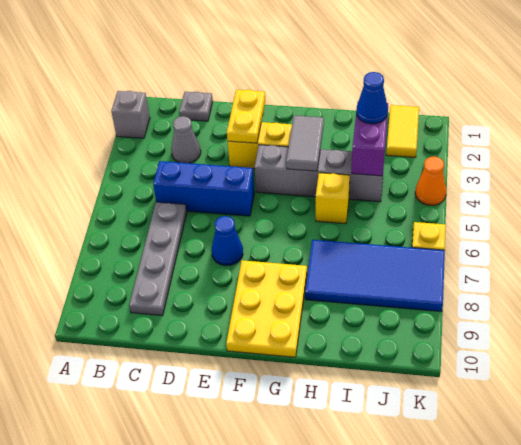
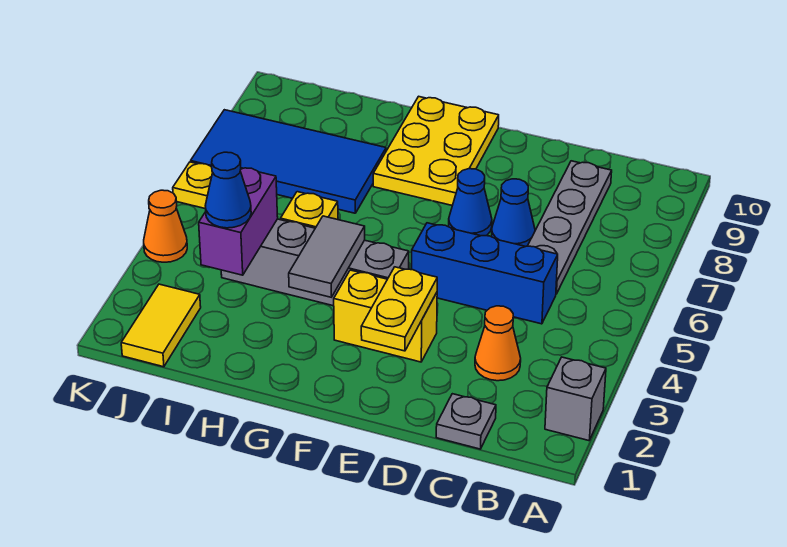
grey cone C3 level 1 -> orange cone C3 level 1
none -> blue cone D7 level 1

